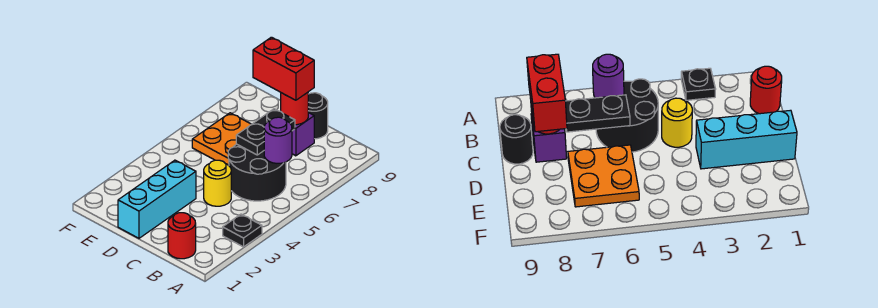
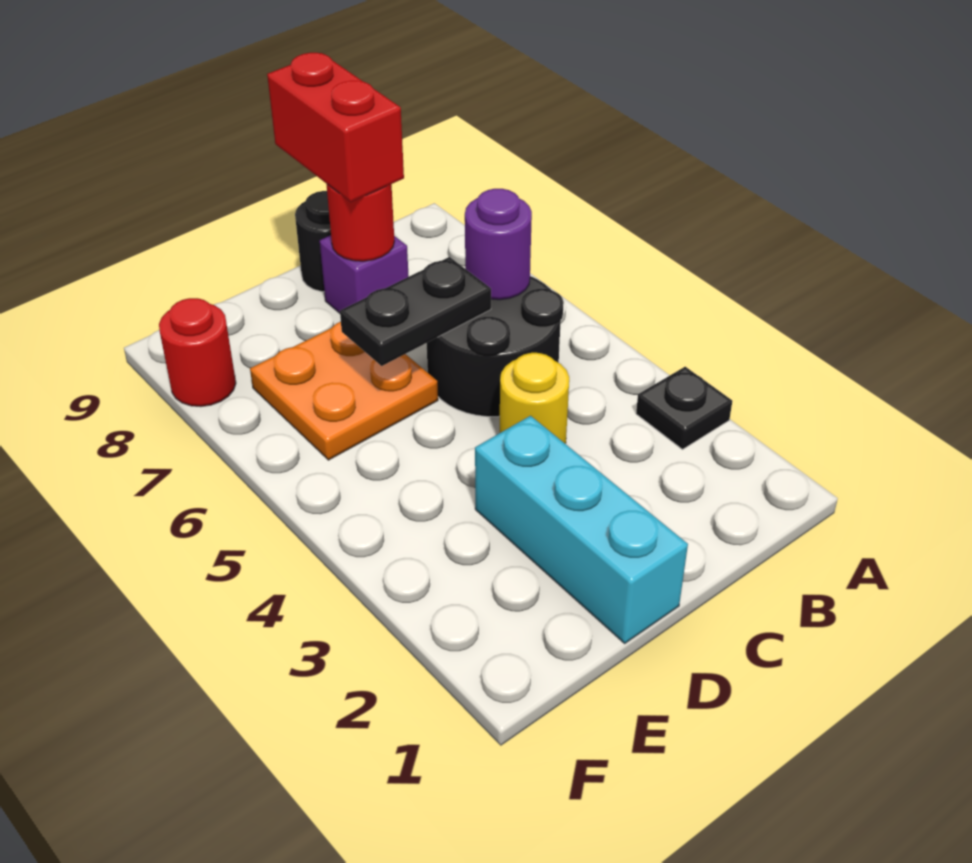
red round brick B1 level 1 -> red round brick F8 level 1
black plate C6:C7 level 2 -> black plate C6:D6 level 2
red brick C8:D8 level 3 -> red brick C8:C9 level 3

